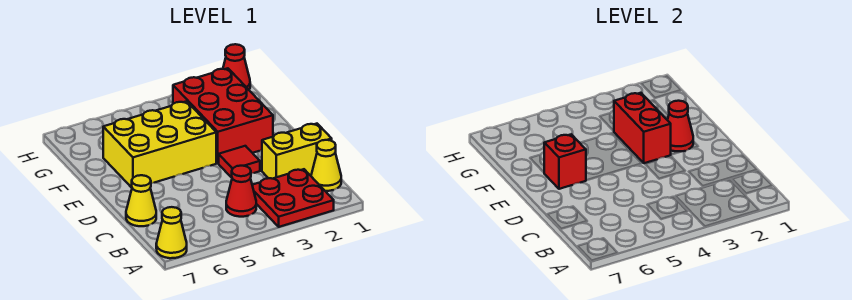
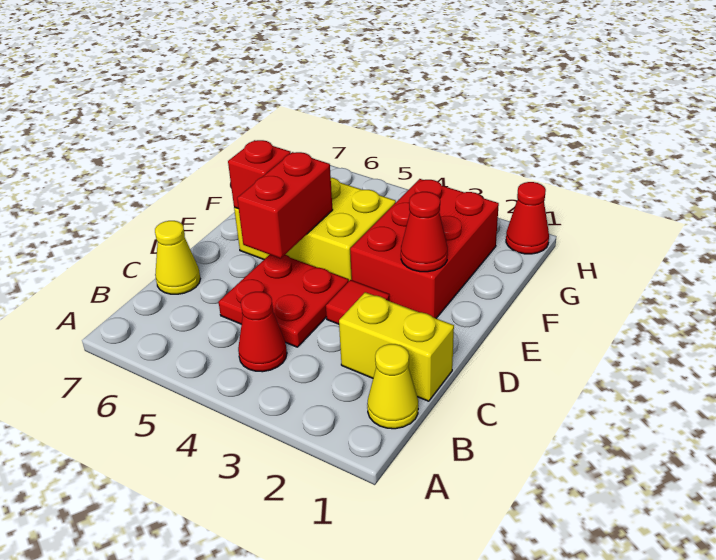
red plate A2:B3 level 1 -> red plate C4:D5 level 1
yellow cone A7 level 1 -> none
red brick E3:F3 level 2 -> red brick D5:E5 level 2

